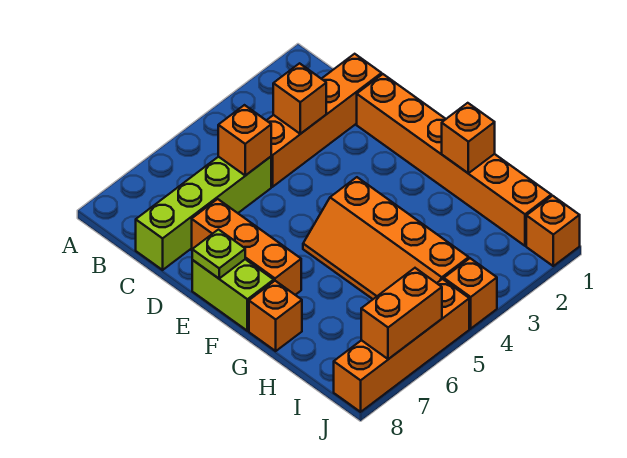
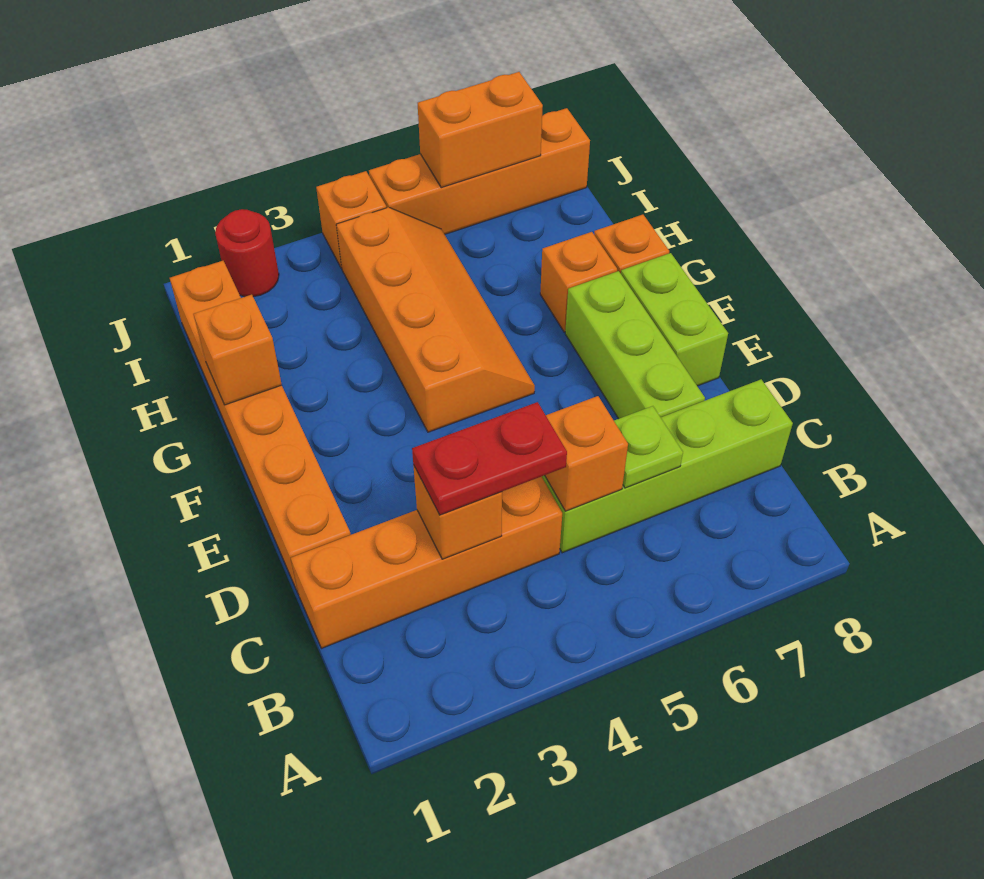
none -> red plate C3:C4 level 3
orange brick D7:F7 level 1 -> lime brick D7:F7 level 1
lime plate E8 level 2 -> lime plate C6 level 2
orange brick J1 level 1 -> orange brick G7 level 1
none -> red round brick J2 level 1

